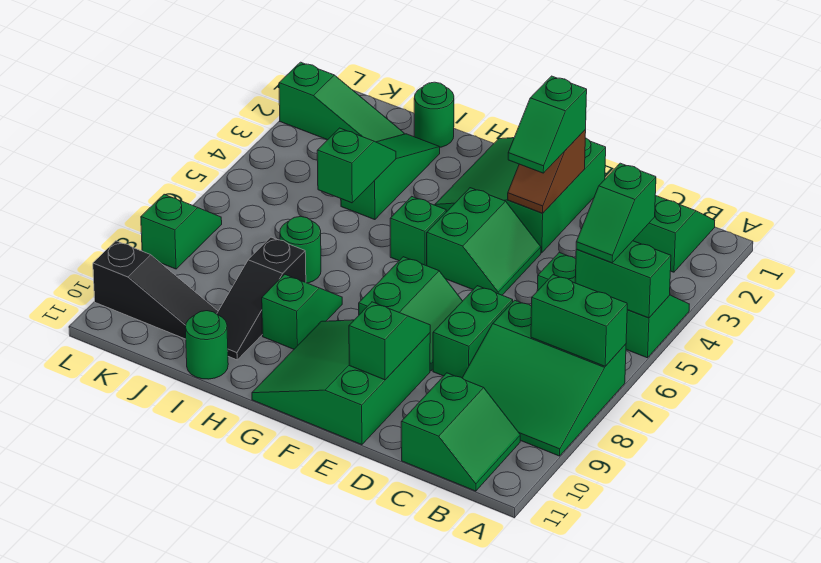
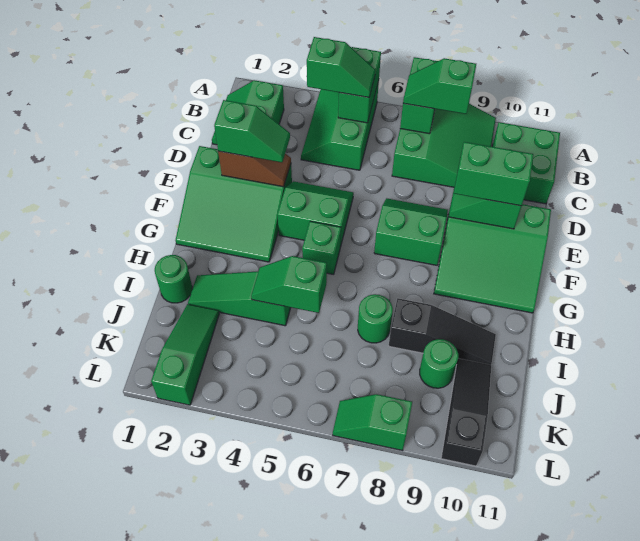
green slope B10:C11 level 1 top C -> green brick B10:C11 level 1
green brick D7:D8 level 1 -> green brick E9:E10 level 3
green slope H8:H9 level 1 top 9 -> green slope B7:B8 level 3 top 8
green round brick I11 level 1 -> green round brick J9 level 1

